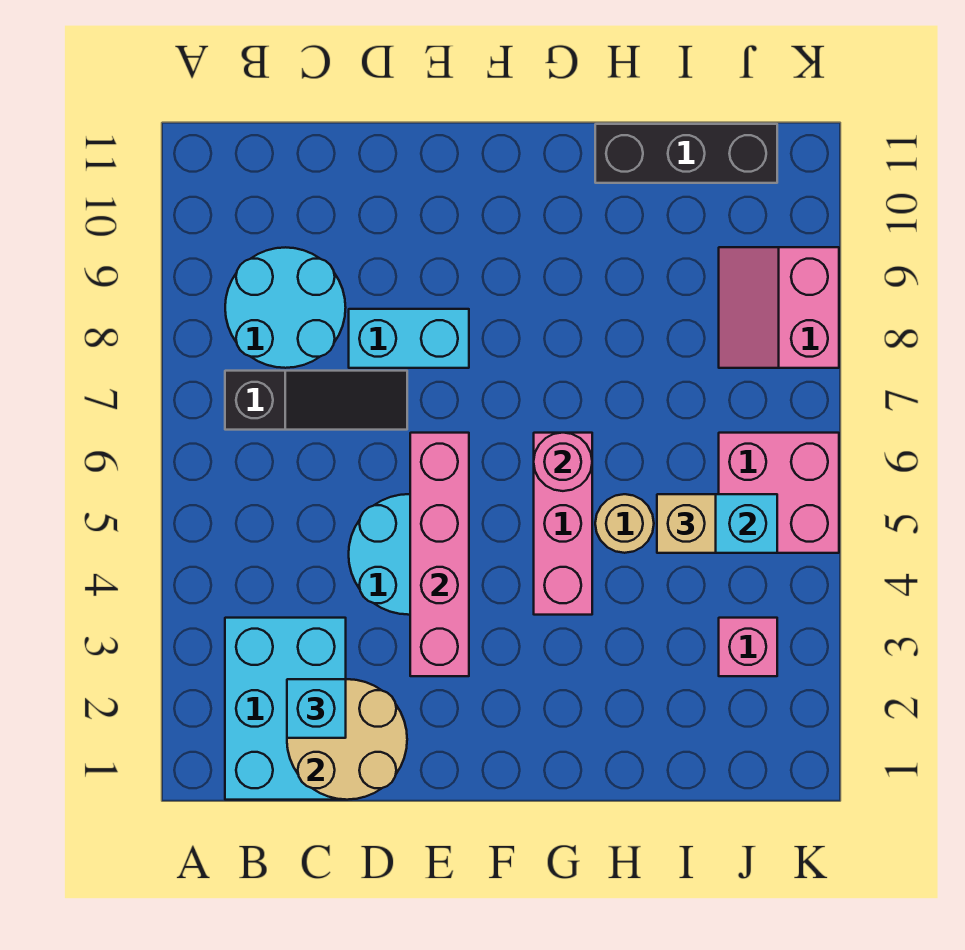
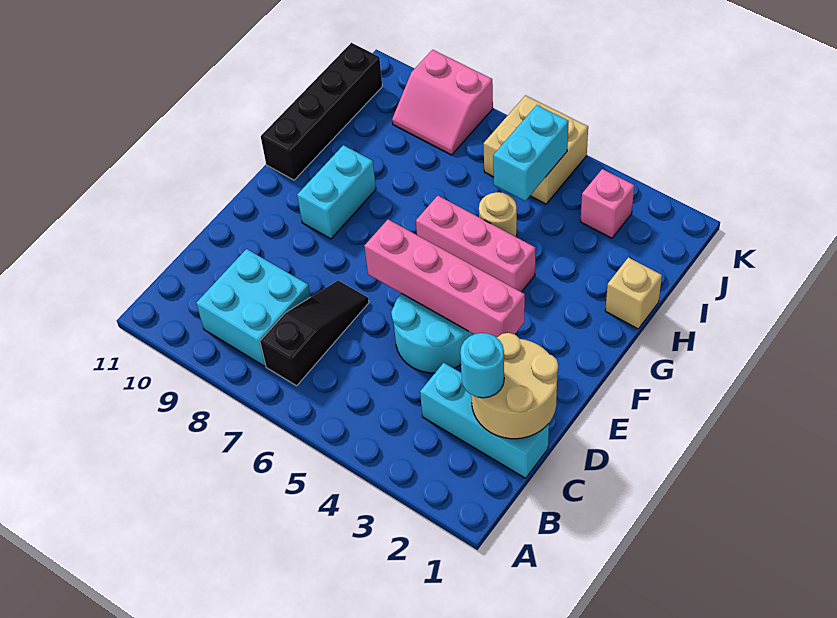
cyan brick B1:C3 level 1 -> cyan brick C1:C3 level 1
cyan round brick B8:C9 level 1 -> cyan brick B8:C9 level 1
cyan brick C2 level 3 -> cyan round brick C2 level 3
cyan brick D8:E8 level 1 -> cyan brick F9:G9 level 1
pink round brick G6 level 2 -> none
black brick H11:J11 level 1 -> black brick G11:J11 level 1
tan brick I5 level 3 -> tan brick H1 level 1
pink brick J5:K6 level 1 -> tan brick J5:K6 level 1

